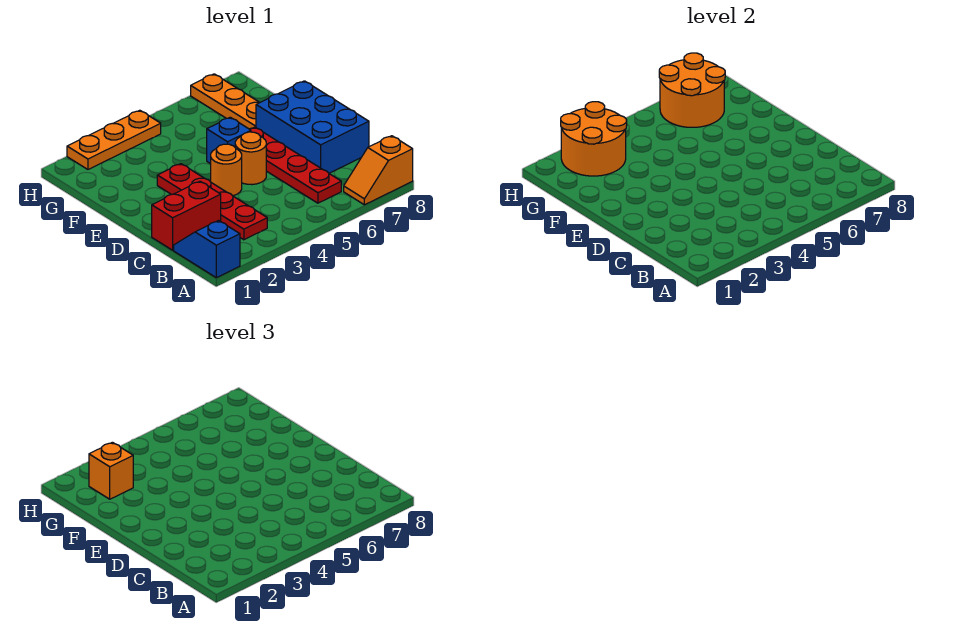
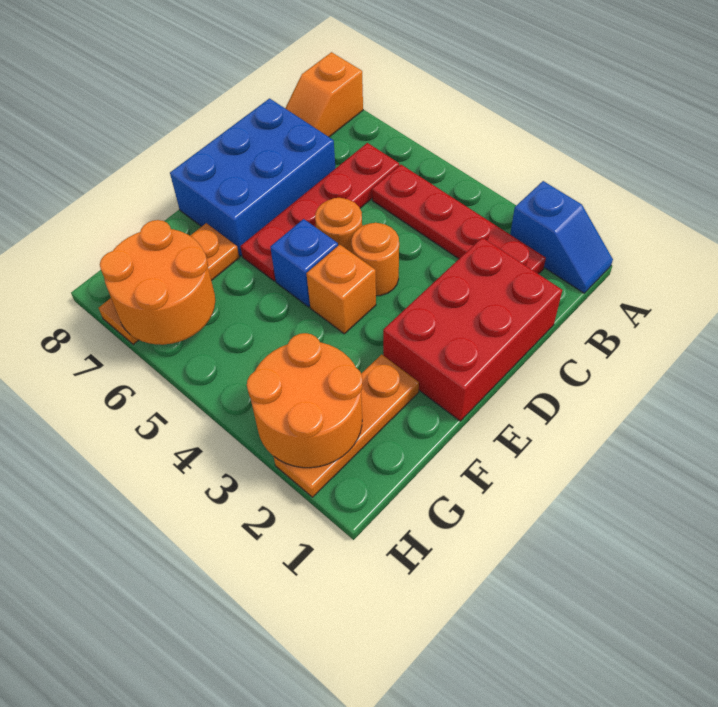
blue slope A1:B1 level 1 top A -> blue slope A1:A2 level 1 top 2
orange slope A7:A8 level 1 top 8 -> orange slope A8:B8 level 1 top A
red plate B3:E3 level 1 -> red plate B2:B5 level 1
red brick C1:C2 level 1 -> red brick C1:E2 level 1
orange brick G2 level 3 -> orange brick E4 level 1
orange plate H2:H4 level 1 -> orange plate F2:H2 level 1

